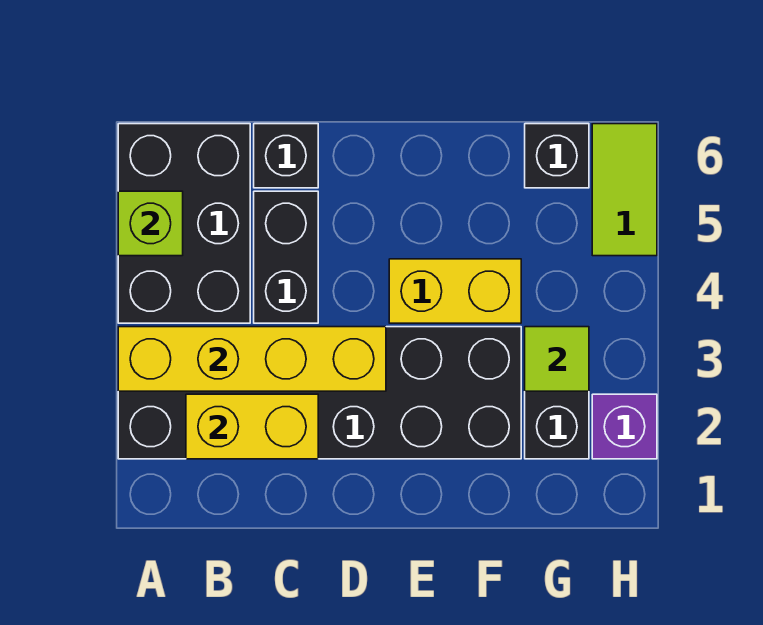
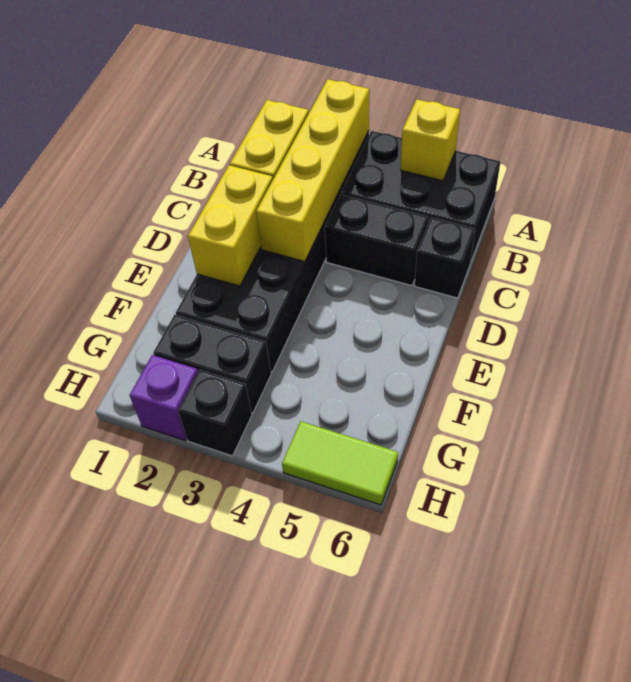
lime brick A5 level 2 -> yellow brick A5 level 2
yellow brick E4:F4 level 1 -> yellow brick D2:E2 level 2
lime tile G3 level 2 -> none
black brick G6 level 1 -> black brick H3 level 1

